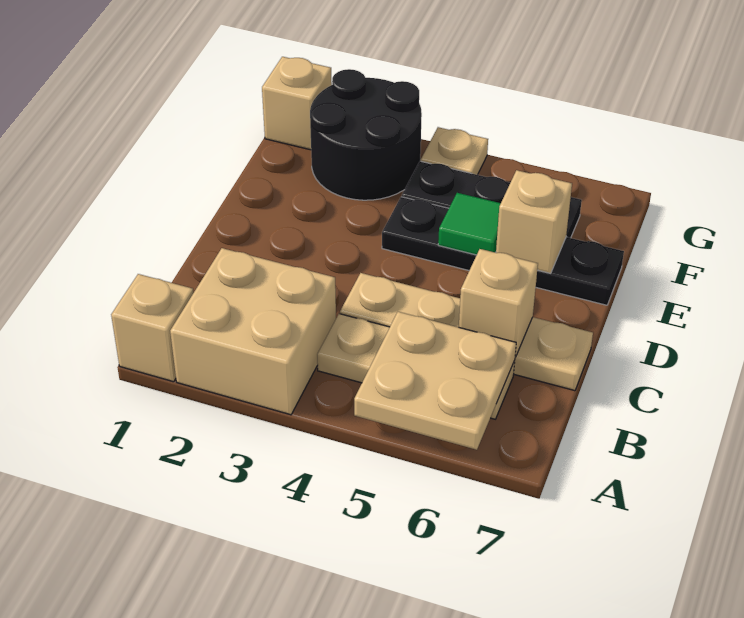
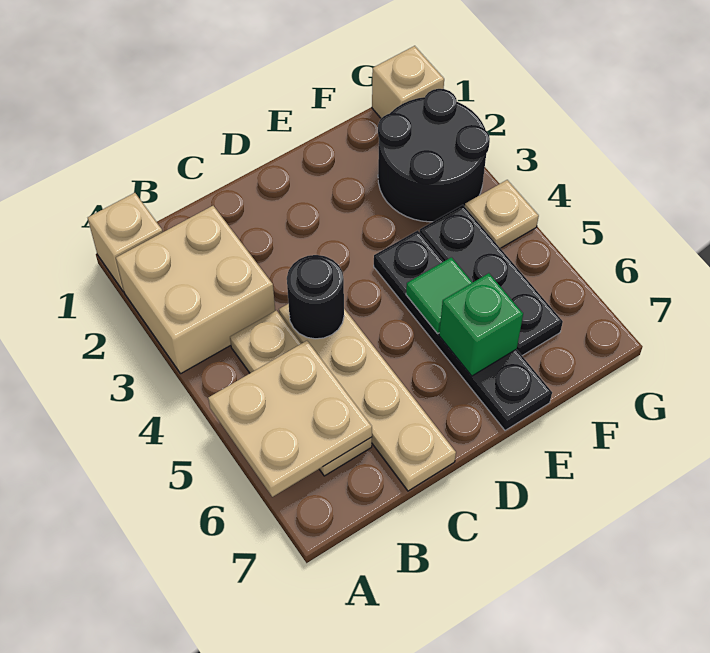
none -> black round brick C4 level 2
tan brick C6 level 2 -> none
tan brick E6 level 2 -> green brick E6 level 2

